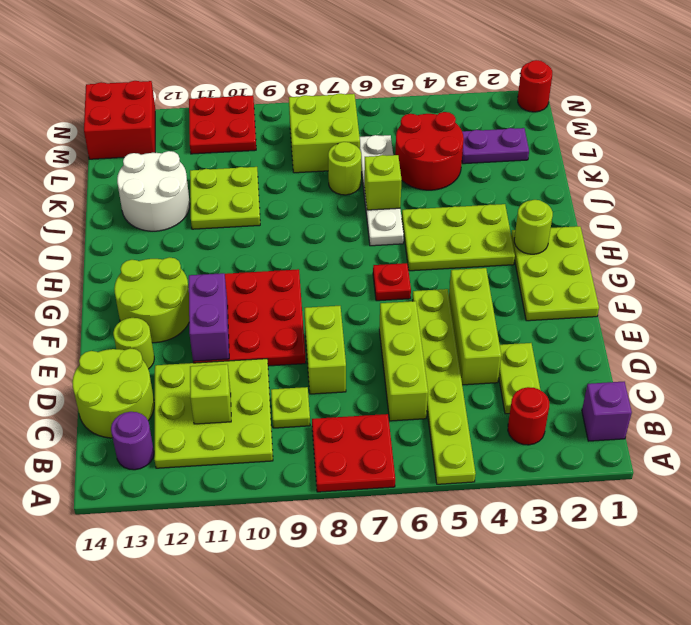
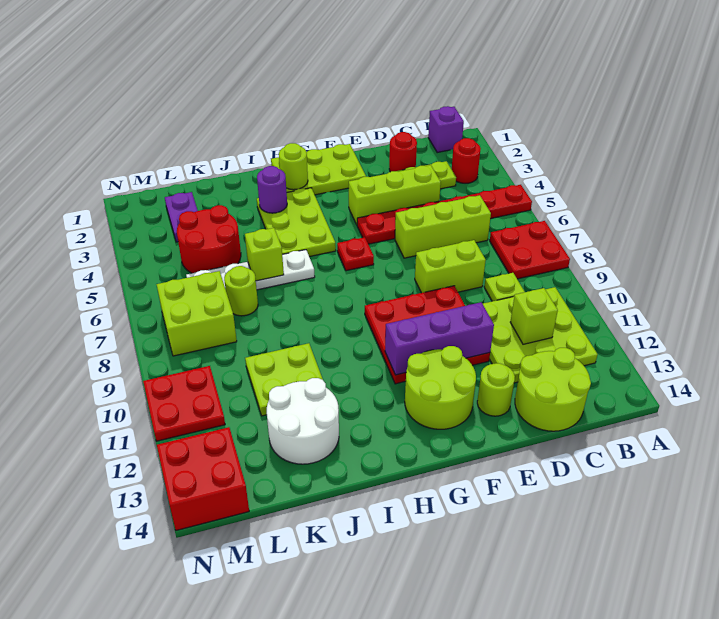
lime plate A5:F5 level 1 -> red plate A5:F5 level 1
purple round brick B13 level 1 -> purple round brick I3 level 2
purple brick E11:F11 level 2 -> purple brick E11:G11 level 2
red round brick N1 level 1 -> red round brick D2 level 1

